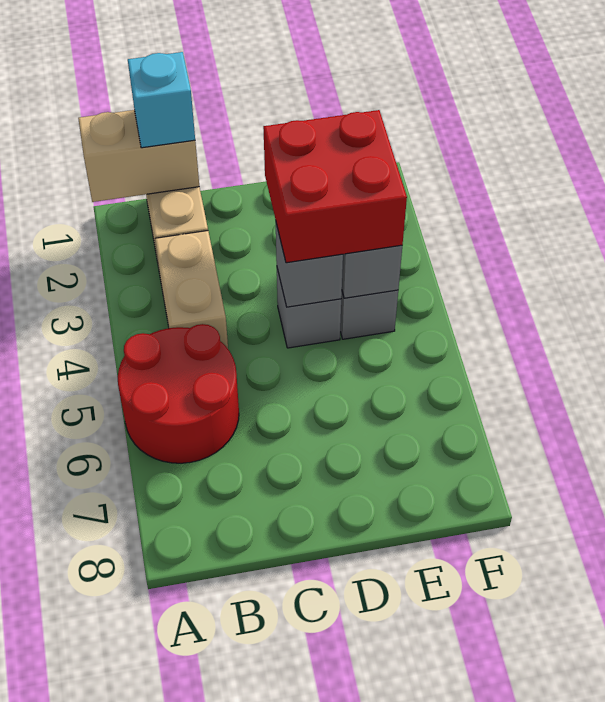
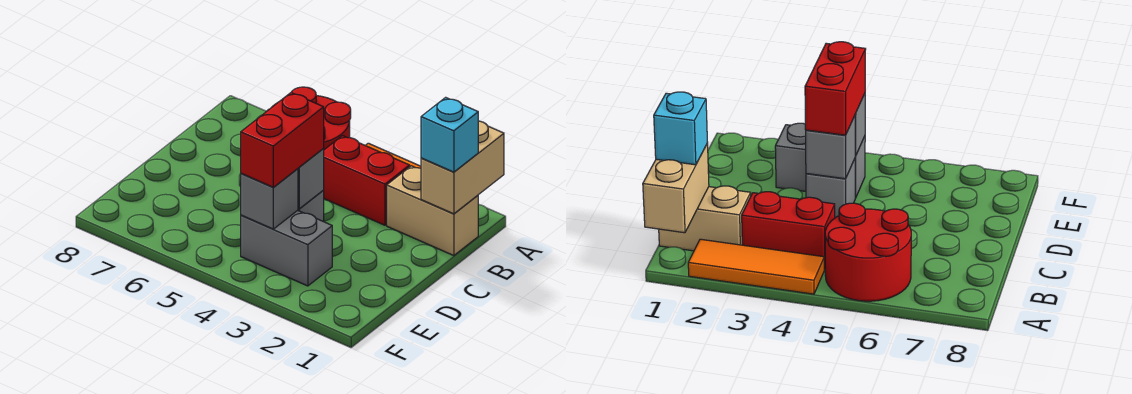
none -> orange tile A2:A4 level 1
tan brick B3:B4 level 1 -> red brick B3:B4 level 1
red brick D3:E4 level 3 -> red brick D4:E4 level 3

